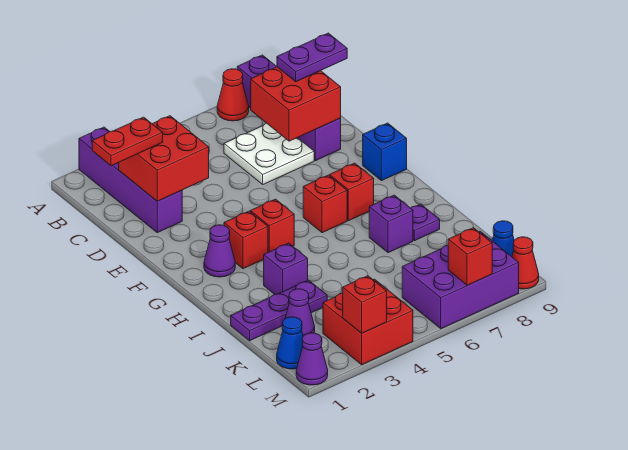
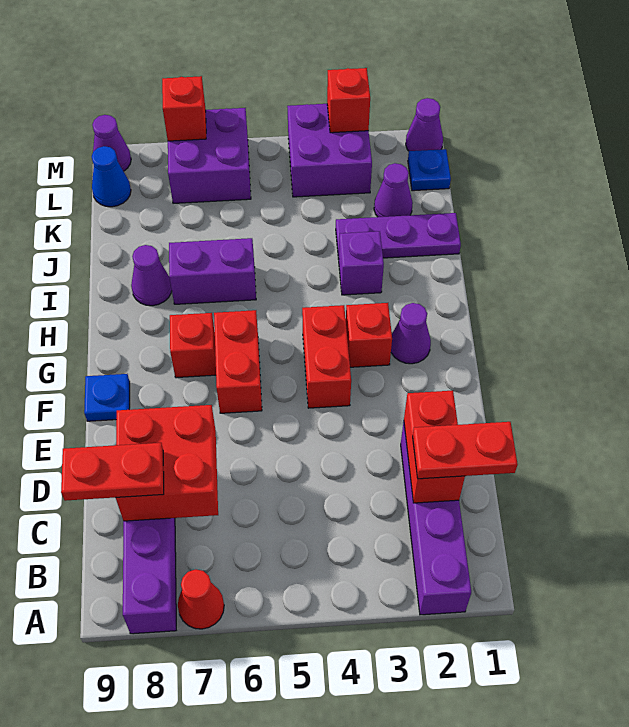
red brick C2:D3 level 2 -> red brick C2:D2 level 2
white plate C6:D7 level 1 -> none
purple plate C8:C9 level 3 -> red plate C8:C9 level 3
blue brick F9 level 1 -> blue plate F9 level 1
red brick G4 level 1 -> red brick F4:G4 level 1
red brick G6 level 1 -> red brick F6:G6 level 1
purple brick I7 level 1 -> purple brick I6:I7 level 1
purple plate I8 level 1 -> purple cone I8 level 1
blue cone L1 level 1 -> blue plate L1 level 1
red brick L3:M4 level 1 -> purple brick L3:M4 level 1
purple brick L6:M8 level 1 -> purple brick L6:M7 level 1
red cone M9 level 1 -> purple cone M9 level 1

